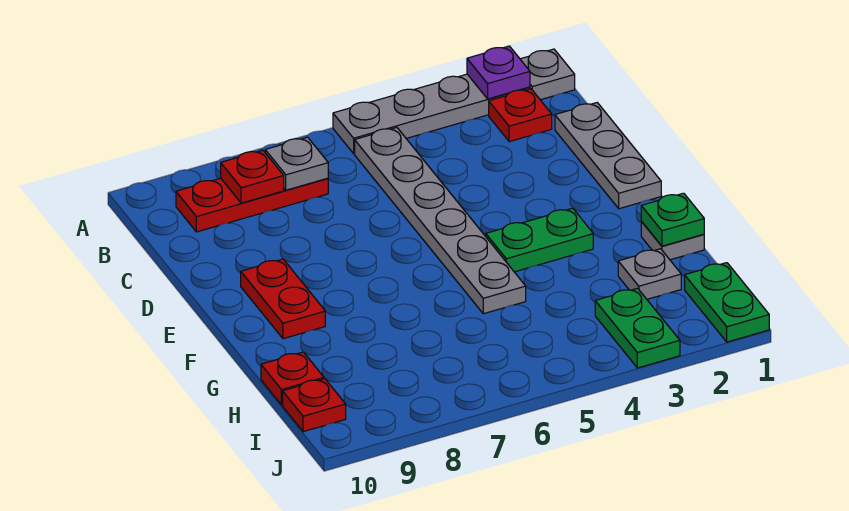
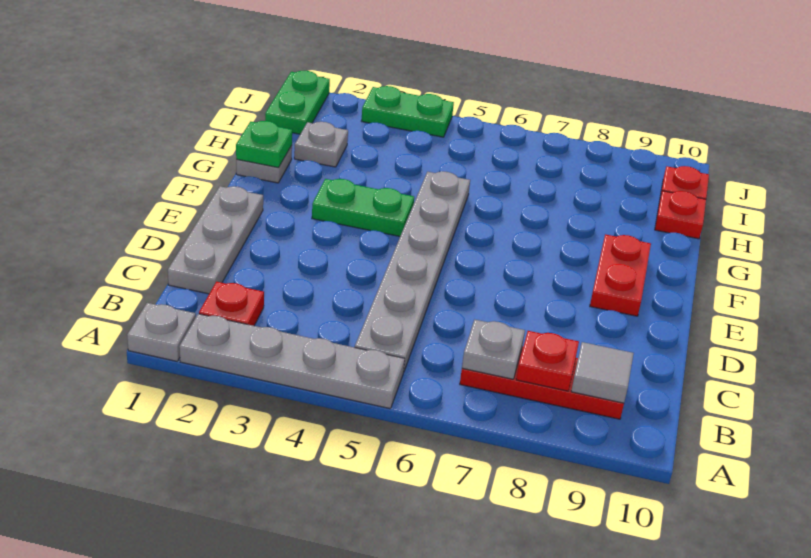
purple plate A2 level 2 -> none
none -> grey tile B9 level 2
green plate I3:J3 level 1 -> green plate J3:J4 level 1

